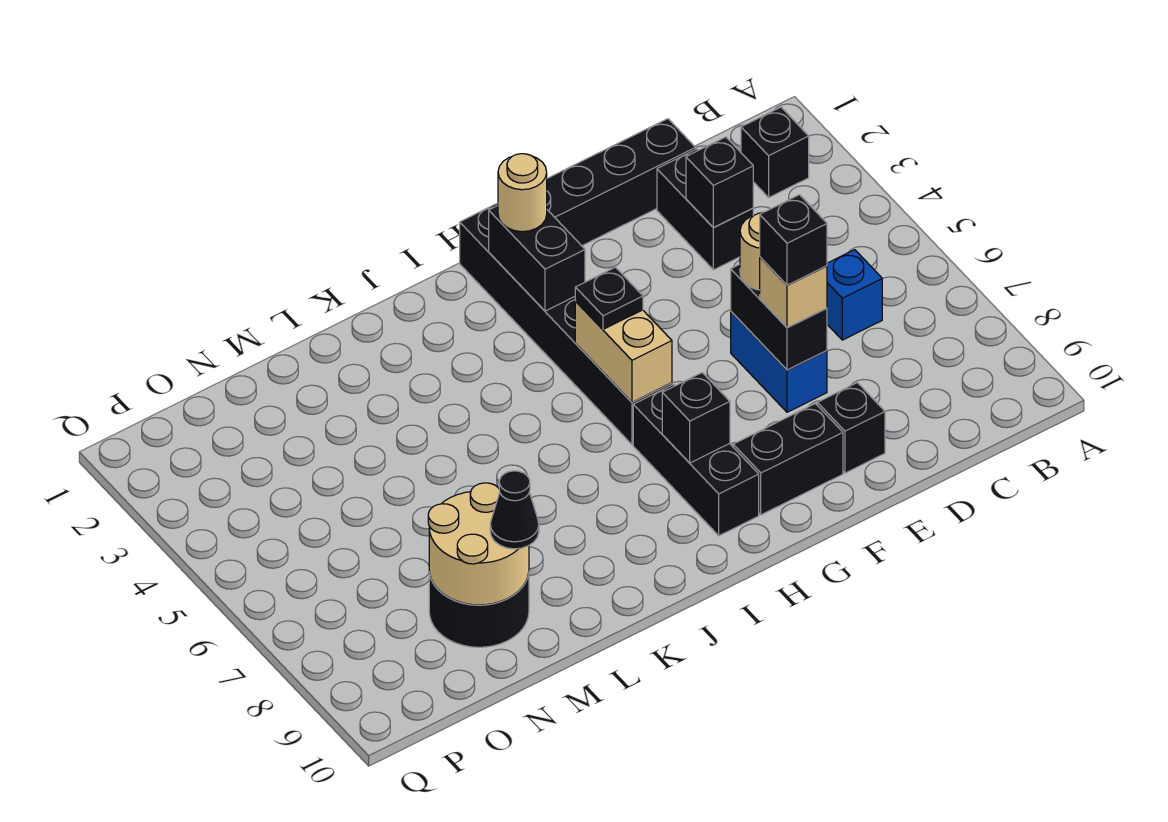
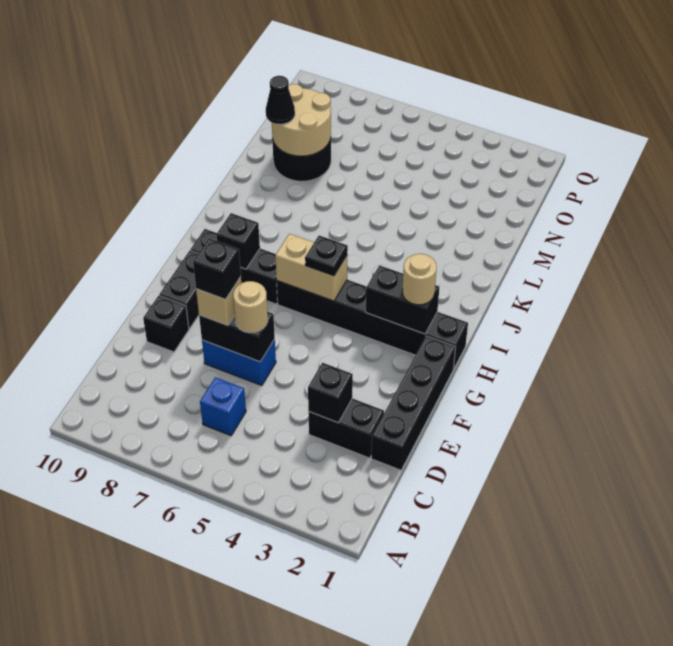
black brick B2 level 1 -> none

